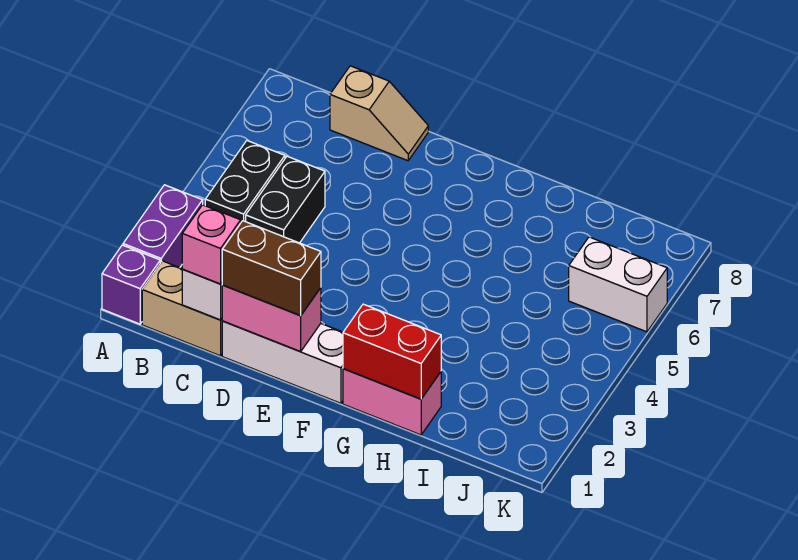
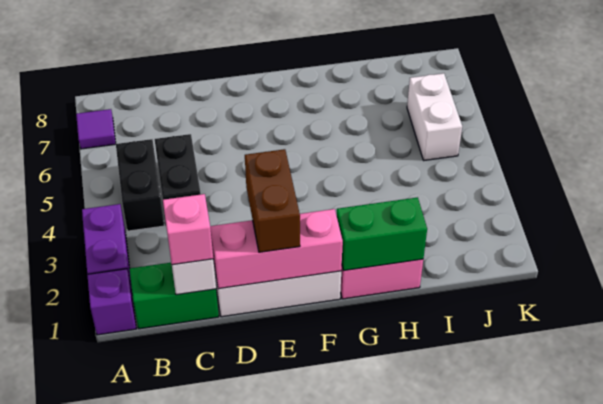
none -> purple tile A7 level 1
tan brick B1:C1 level 1 -> green brick B1:C1 level 1
tan slope C8:D8 level 1 top C -> none
pink brick D1:E1 level 2 -> pink brick D1:F1 level 2
brown brick D1:E1 level 3 -> brown brick E1:E2 level 3
red brick G1:H1 level 2 -> green brick G1:H1 level 2
white brick J6:K6 level 1 -> white brick J5:J6 level 1

